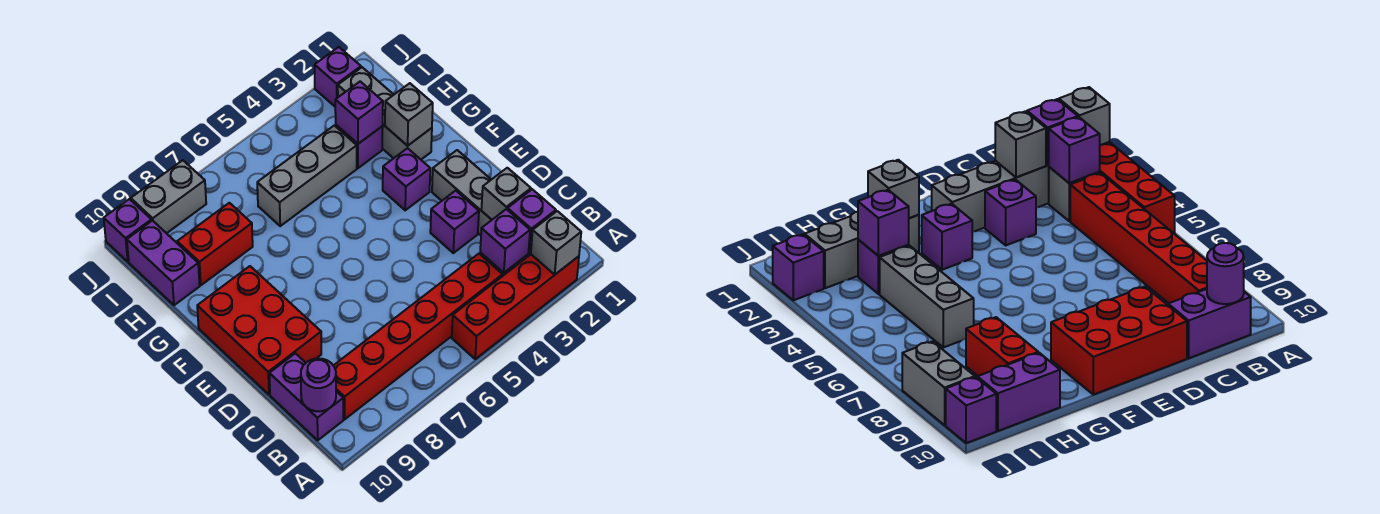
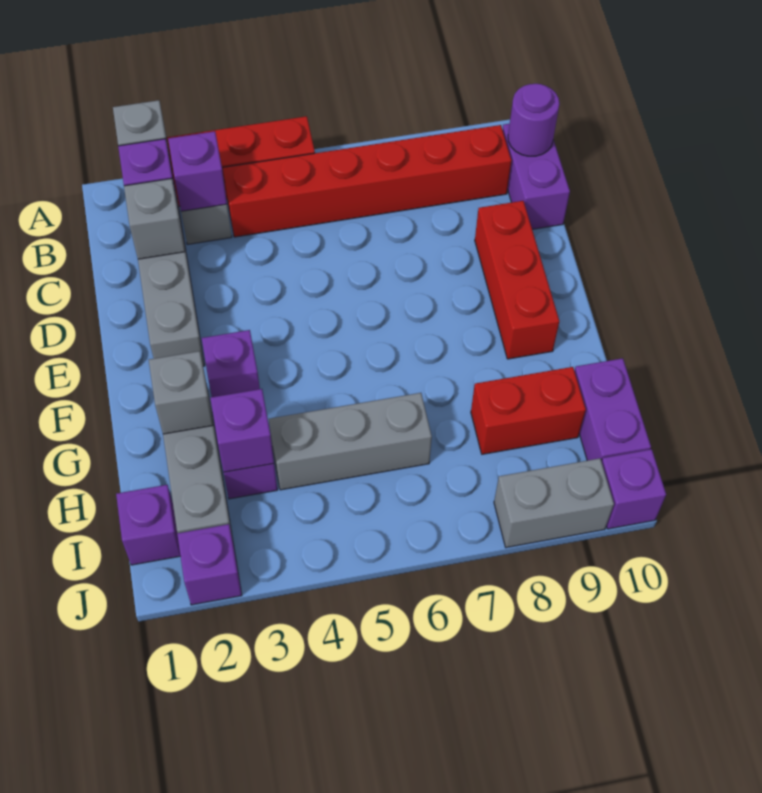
purple brick D3 level 1 -> purple brick I1 level 1
red brick D9:F10 level 1 -> red brick D9:F9 level 1

